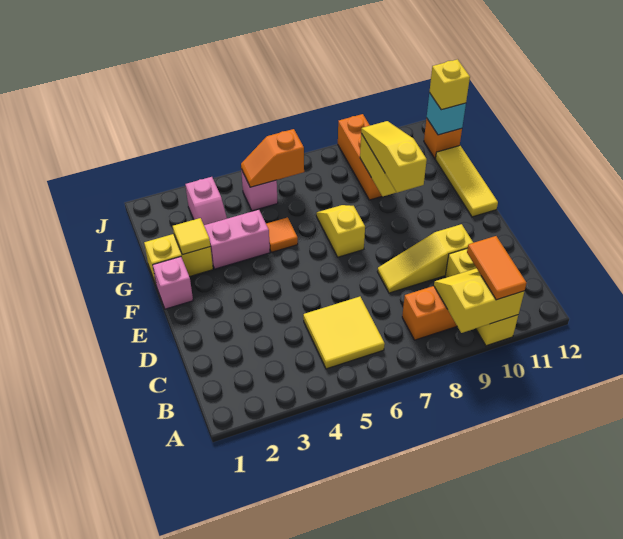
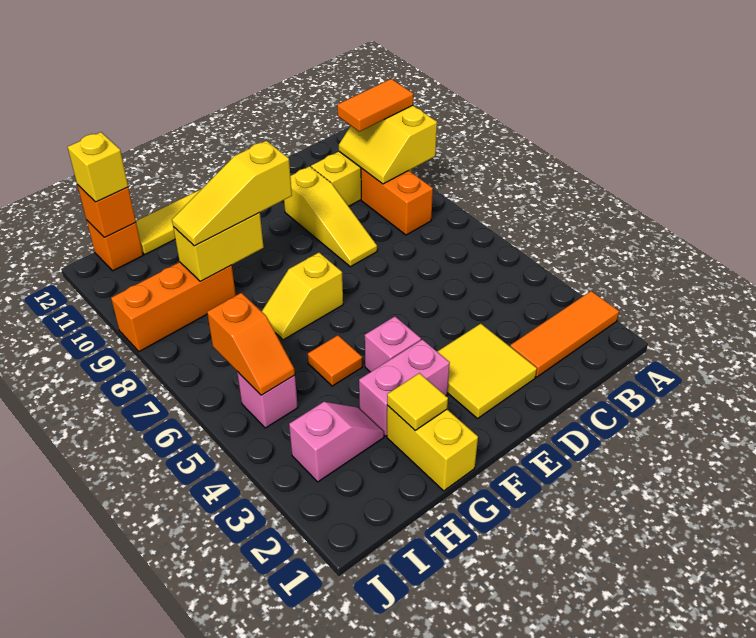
none -> orange tile A2:C2 level 1
yellow tile B5:C6 level 1 -> yellow tile D2:E3 level 1
pink brick F1 level 1 -> pink brick F4 level 1
pink brick G3:G4 level 1 -> pink brick F3:G3 level 1
cyan brick I12 level 2 -> orange brick I12 level 2

